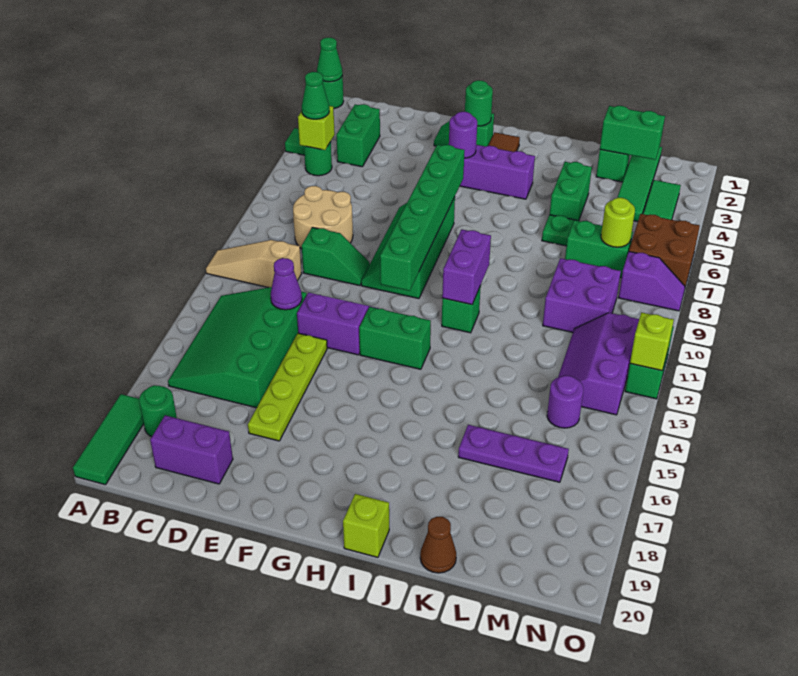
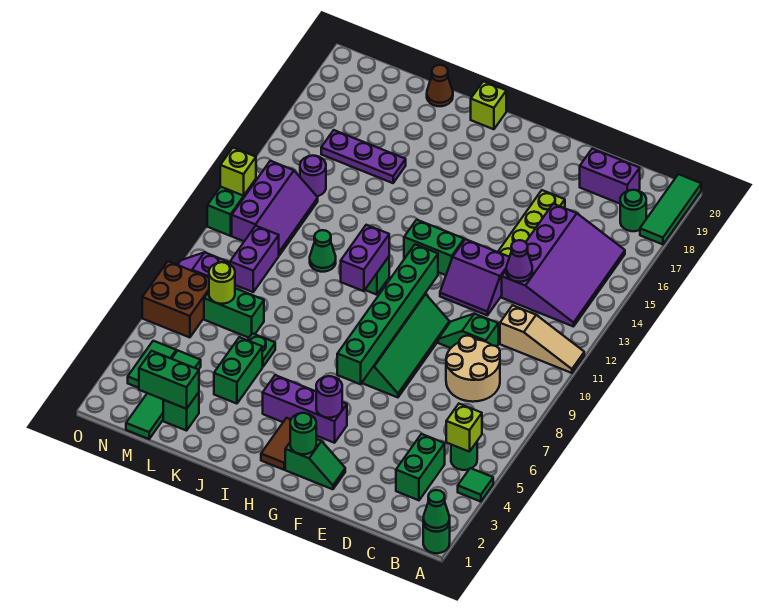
green cone B5 level 3 -> green cone K11 level 1
green slope B13:D16 level 1 top D -> purple slope B13:D16 level 1 top D
purple brick L9:M10 level 1 -> purple brick M9:M10 level 1

